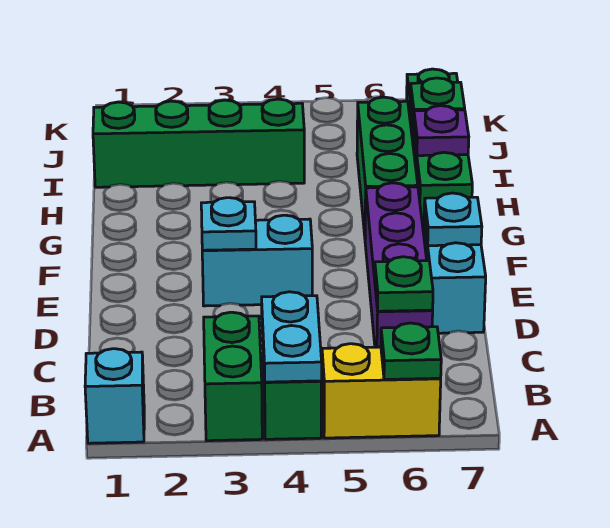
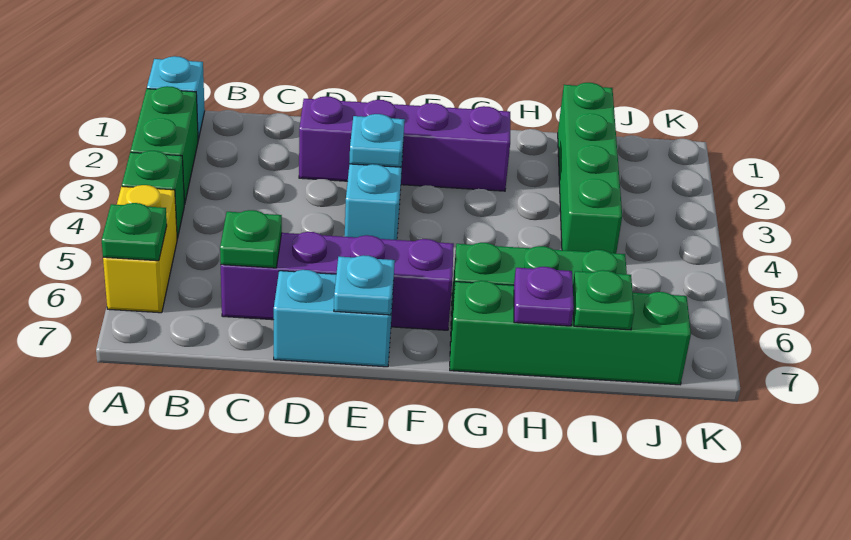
green brick A3:B3 level 1 -> green brick A2:A3 level 1
cyan plate A4:B4 level 2 -> none
none -> purple brick D2:G2 level 1

